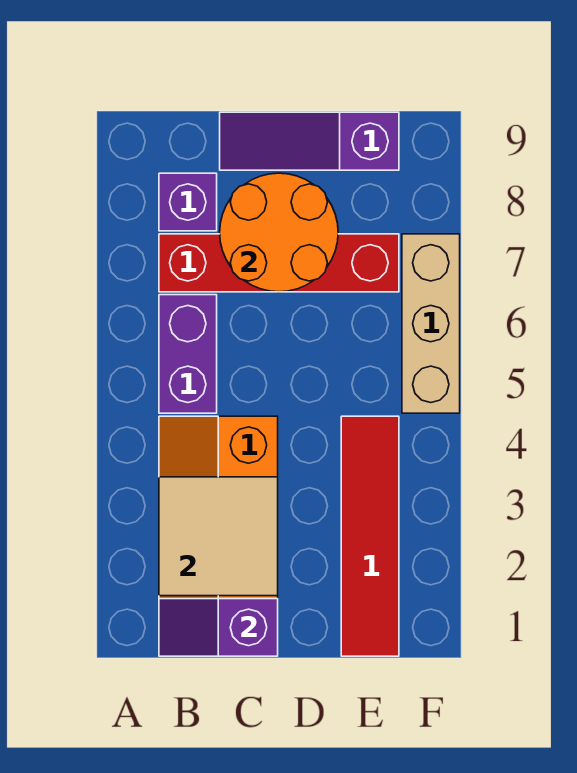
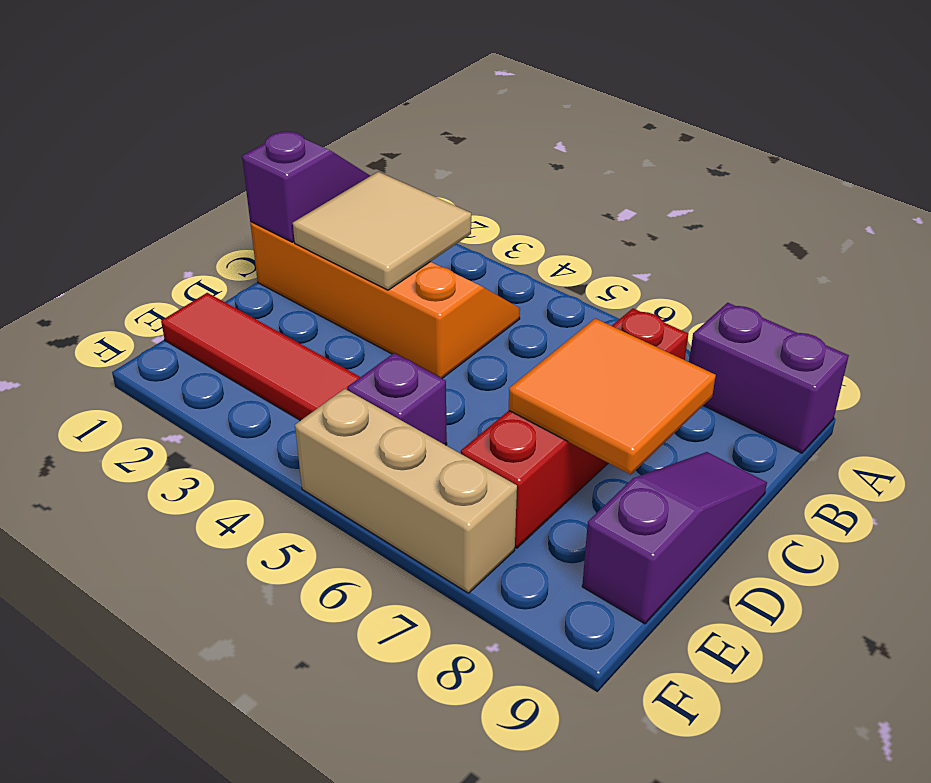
purple brick B5:B6 level 1 -> purple brick A8:A9 level 1
purple brick B8 level 1 -> purple brick E5 level 1
orange round brick C7:D8 level 2 -> orange tile C7:D8 level 2

